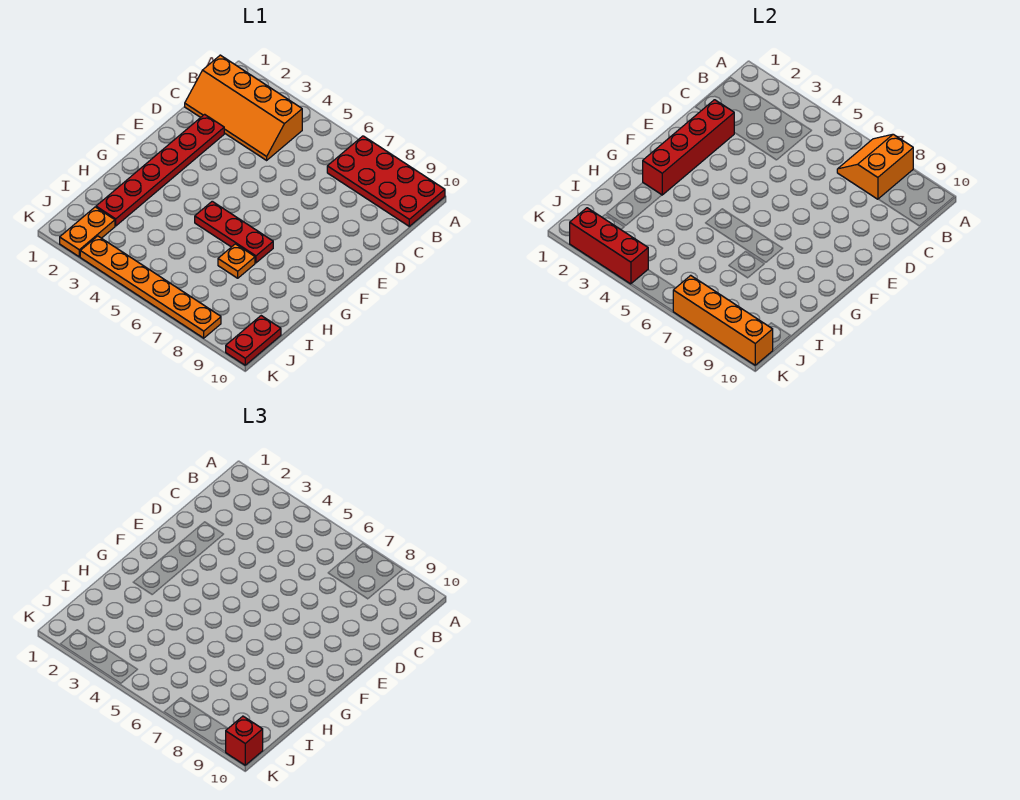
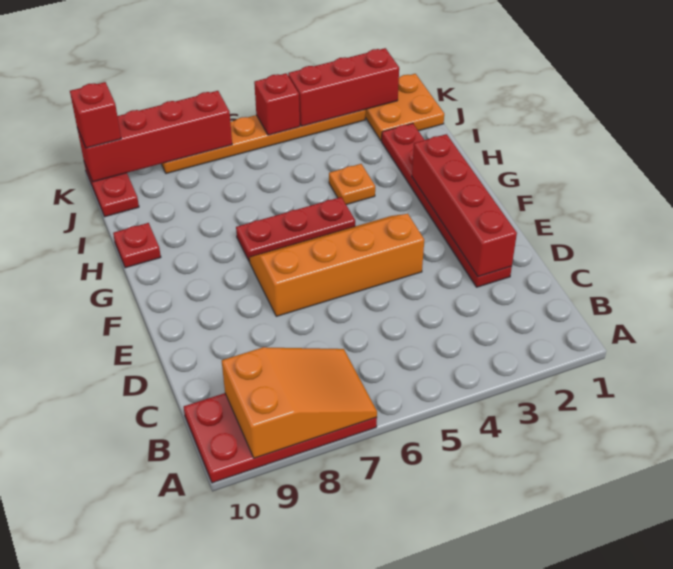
orange slope A7:B8 level 2 top 8 -> orange slope A7:B9 level 2 top 9
orange slope B1:C4 level 1 top B -> orange slope E4:F7 level 1 top E
orange plate H7 level 1 -> orange plate H4 level 1
none -> red plate H10 level 1
orange plate J2:K2 level 1 -> orange plate J1:K2 level 1
none -> red brick K5 level 2
orange brick K7:K10 level 2 -> red brick K7:K10 level 2

